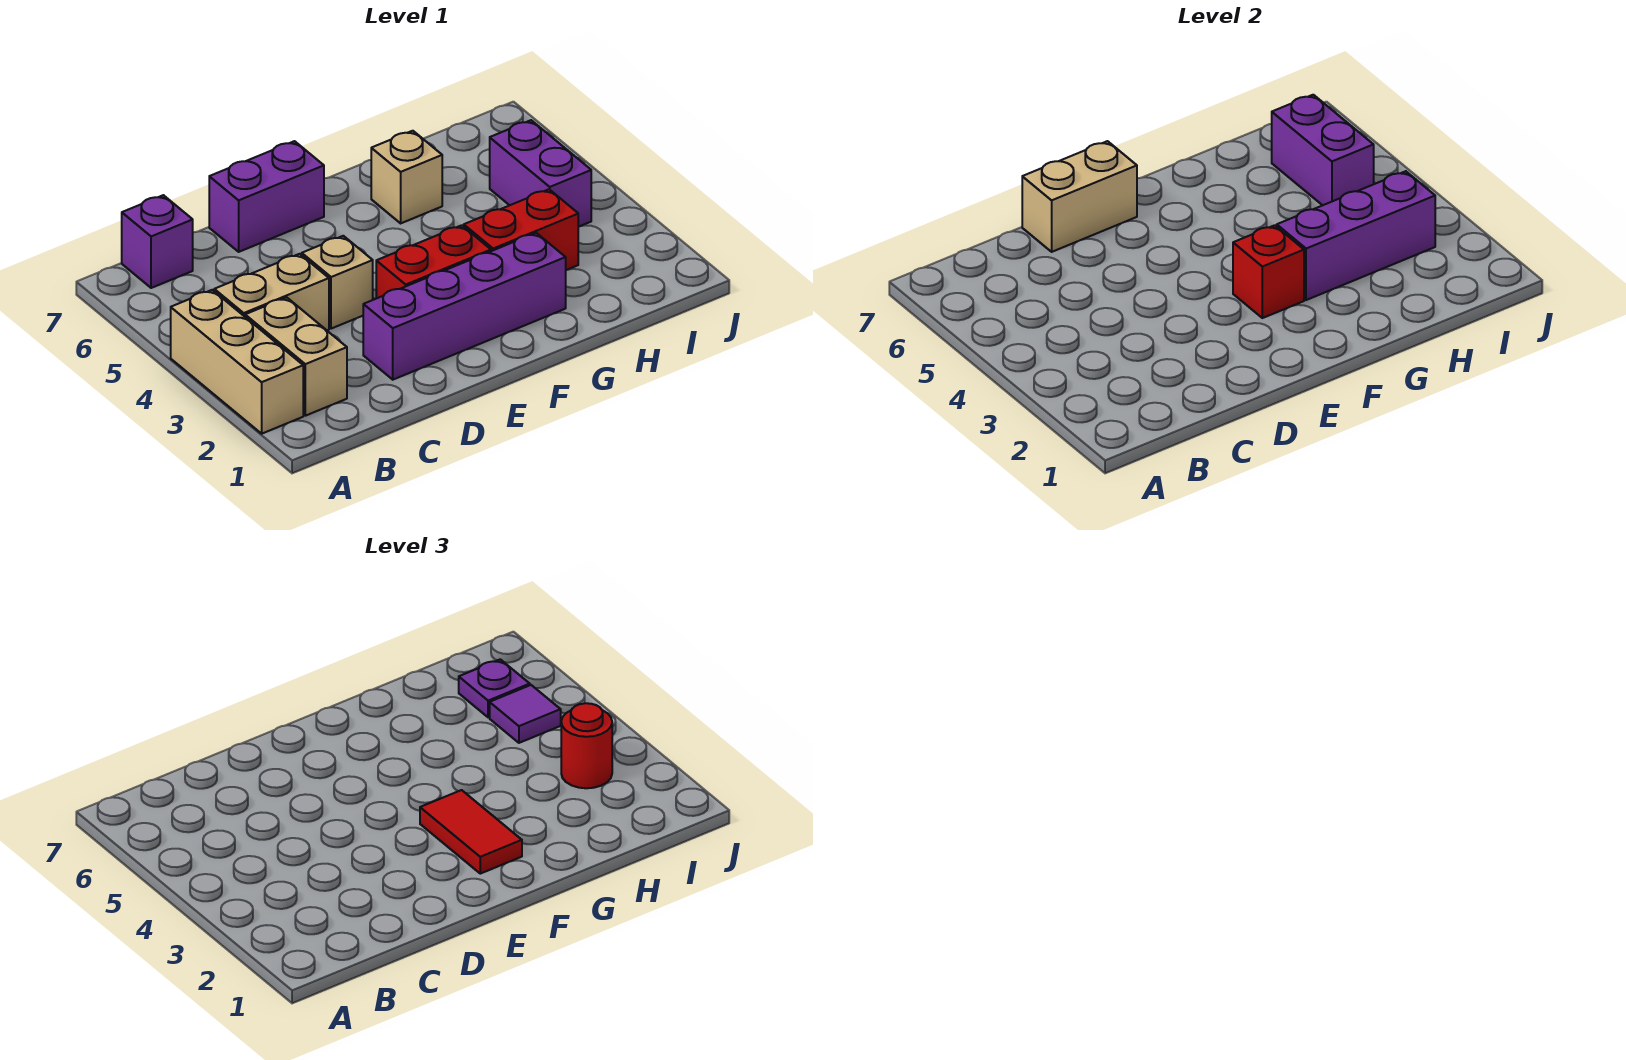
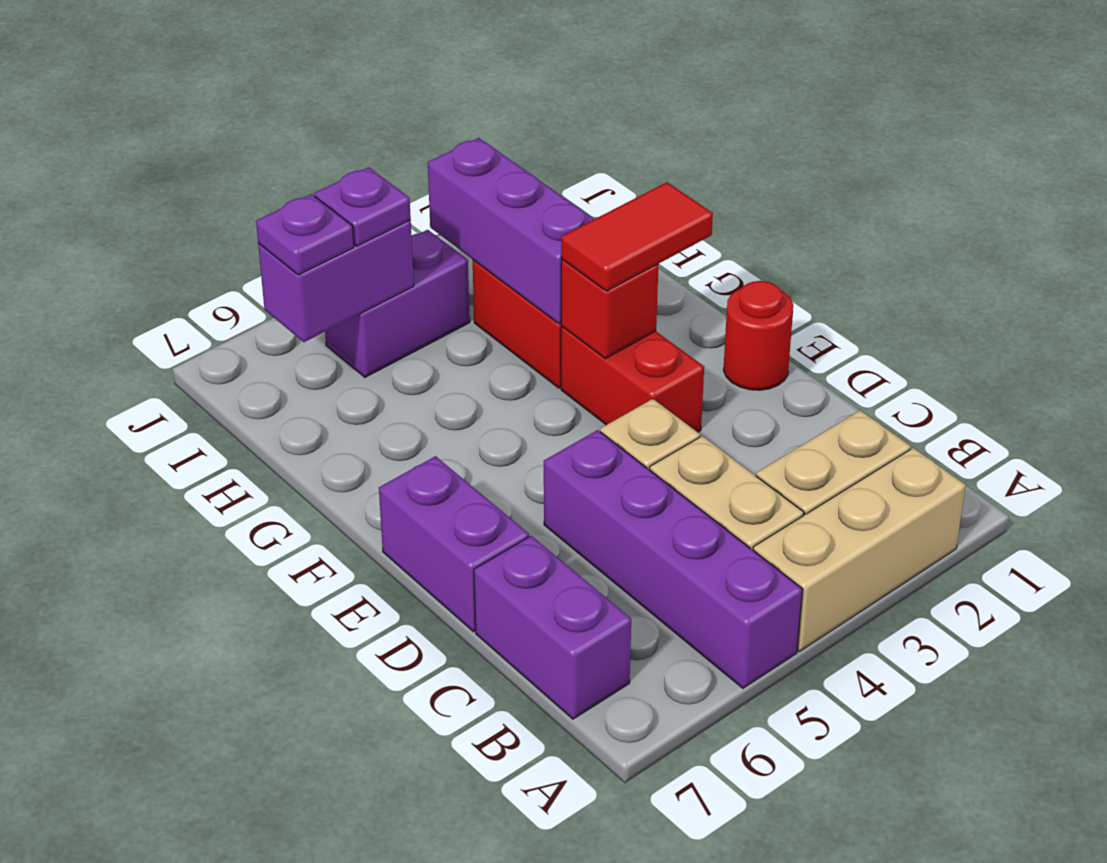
purple brick B7 level 1 -> purple brick B7:C7 level 1
purple brick D2:G2 level 1 -> purple brick A5:D5 level 1
tan brick D7:E7 level 2 -> none
tan brick G6 level 1 -> none
red round brick I3 level 3 -> red round brick E1 level 1
purple tile I5 level 3 -> purple plate I5 level 3

